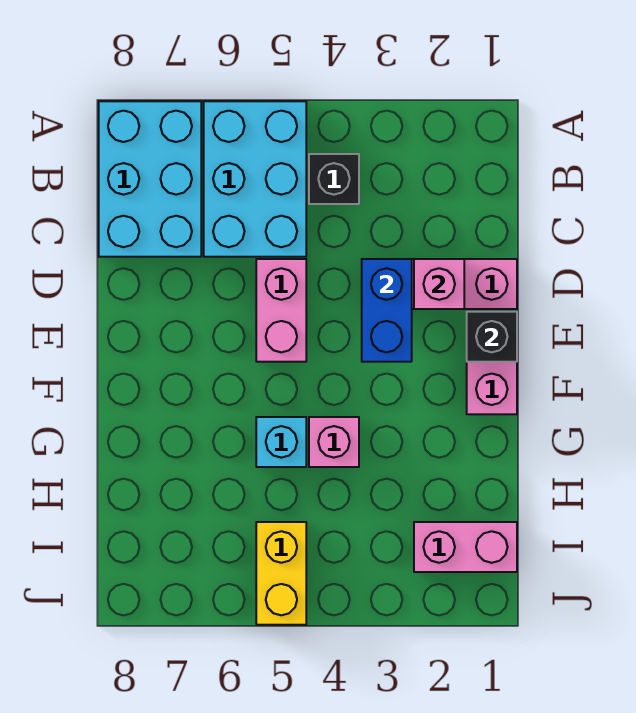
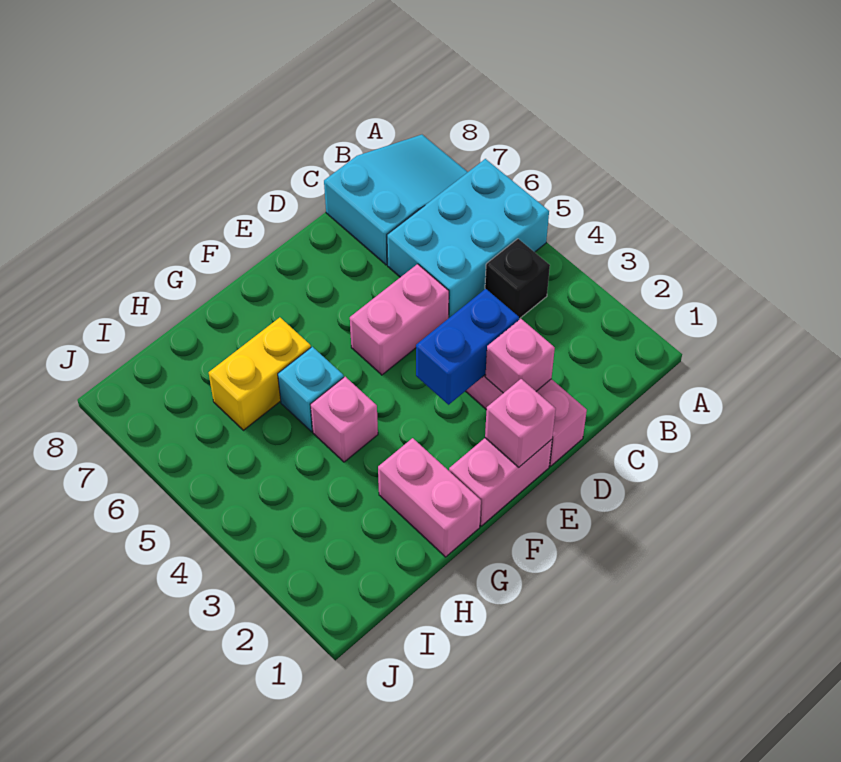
cyan brick A7:C8 level 1 -> cyan slope A7:C8 level 1 top C
black brick E1 level 2 -> pink brick E1 level 2
pink brick I1:I2 level 1 -> pink brick G1:G2 level 1
yellow brick I5:J5 level 1 -> yellow brick G6:H6 level 1

